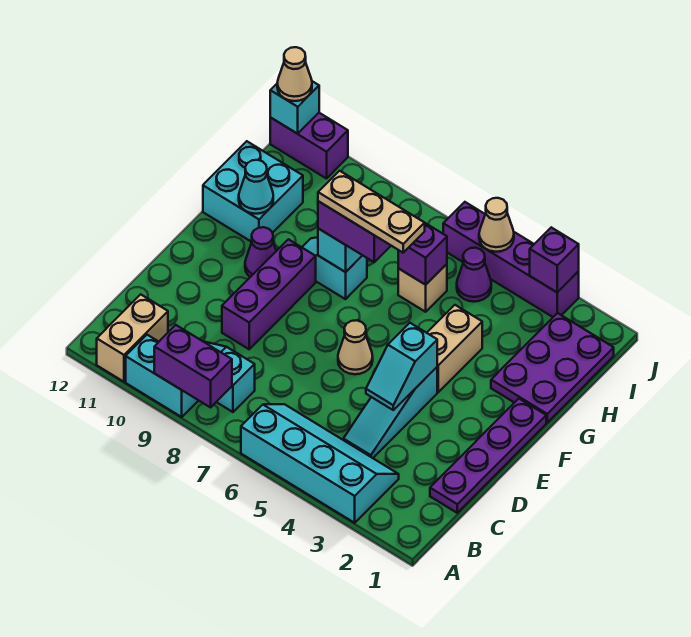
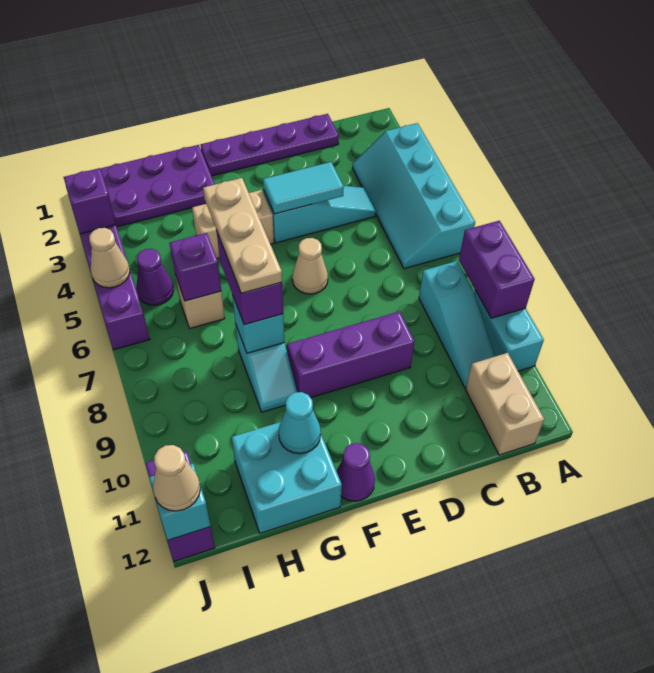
tan brick A11:B11 level 1 -> tan brick B11:B12 level 1
cyan slope D4:E4 level 2 top E -> cyan tile D4:E4 level 2
purple cone F10 level 1 -> purple cone F12 level 1

